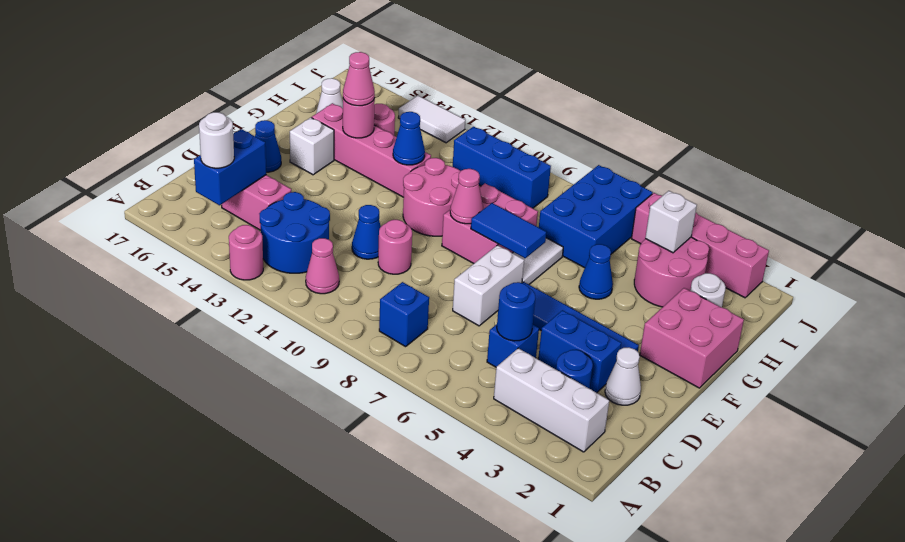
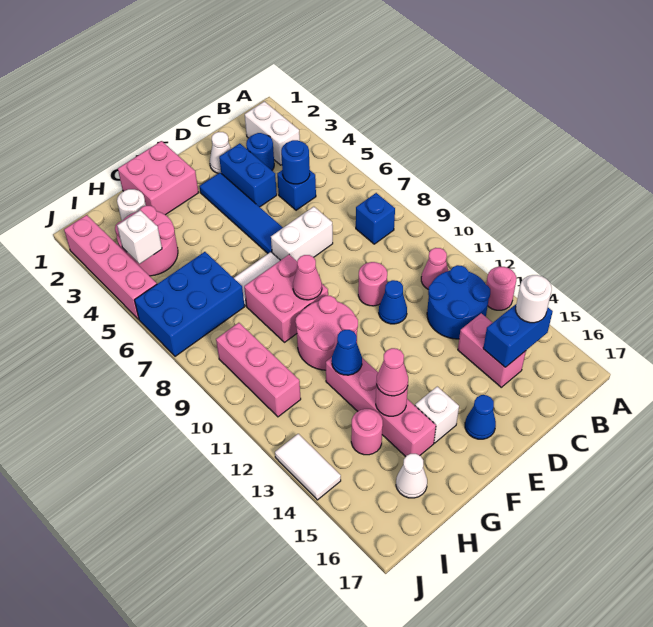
white brick B2:B4 level 1 -> white brick B2:B3 level 1
blue tile F7:F8 level 2 -> none
blue cone G5 level 1 -> none
blue brick I9:I11 level 1 -> pink brick I9:I11 level 1

